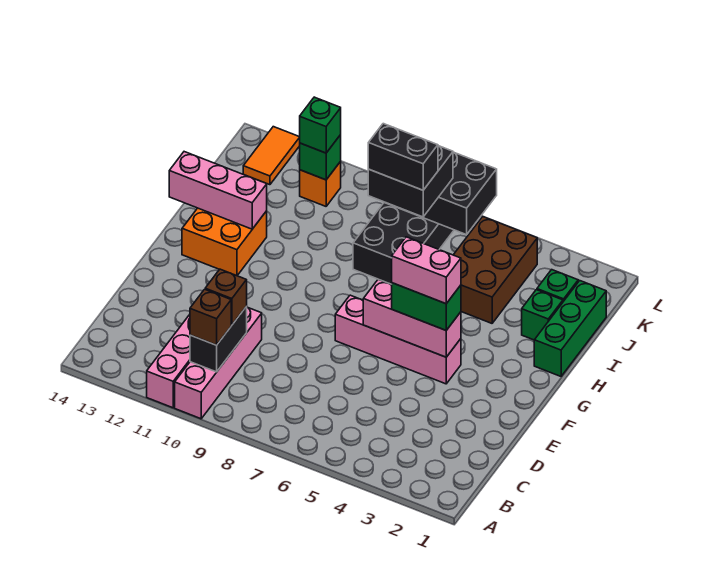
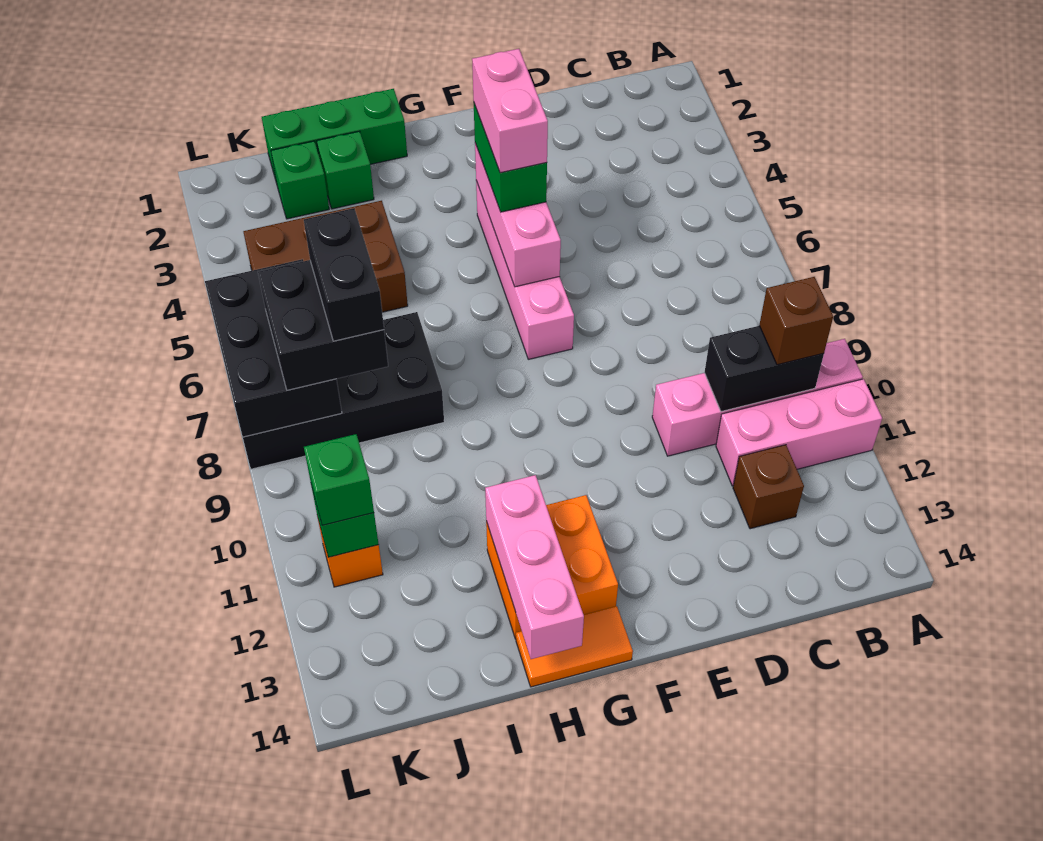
brown brick C10 level 3 -> brown brick C12 level 1
orange tile K13:L13 level 1 -> orange tile G14:H14 level 1

